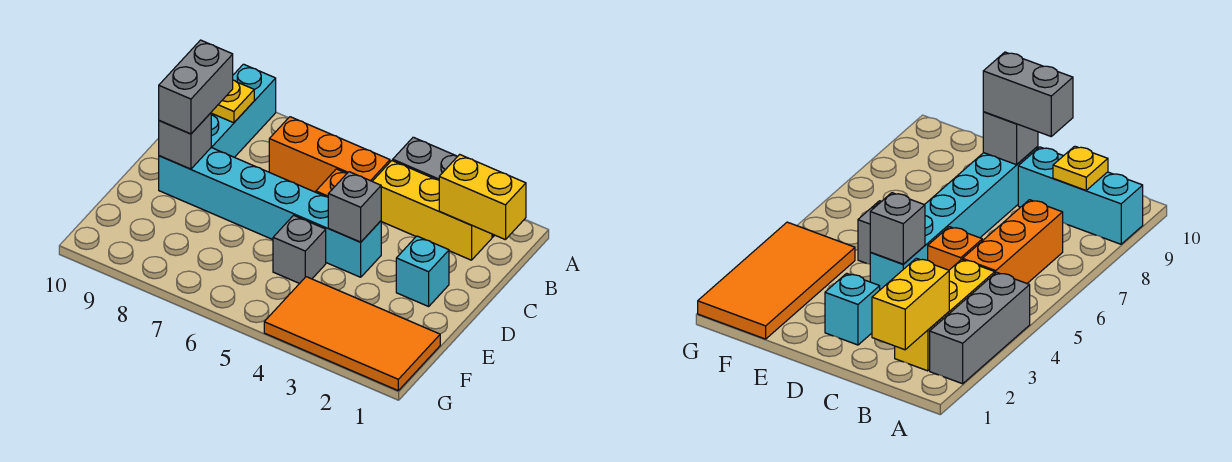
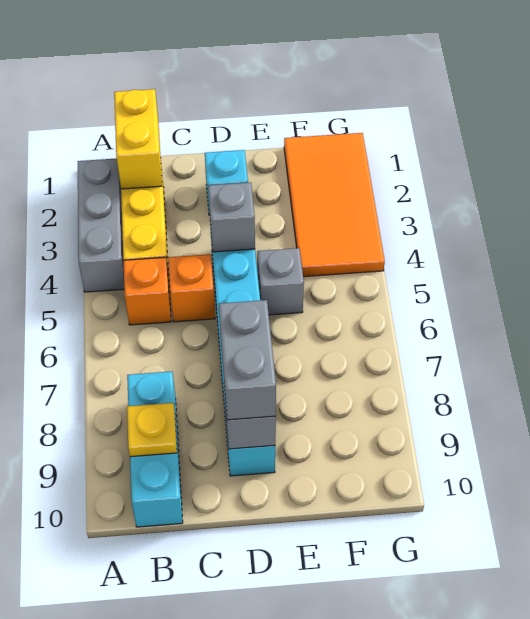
cyan brick A9:C9 level 1 -> cyan brick B8:B10 level 1
orange brick B5:B7 level 1 -> orange brick B5 level 1
grey brick C9:D9 level 3 -> grey brick D8:D9 level 3

